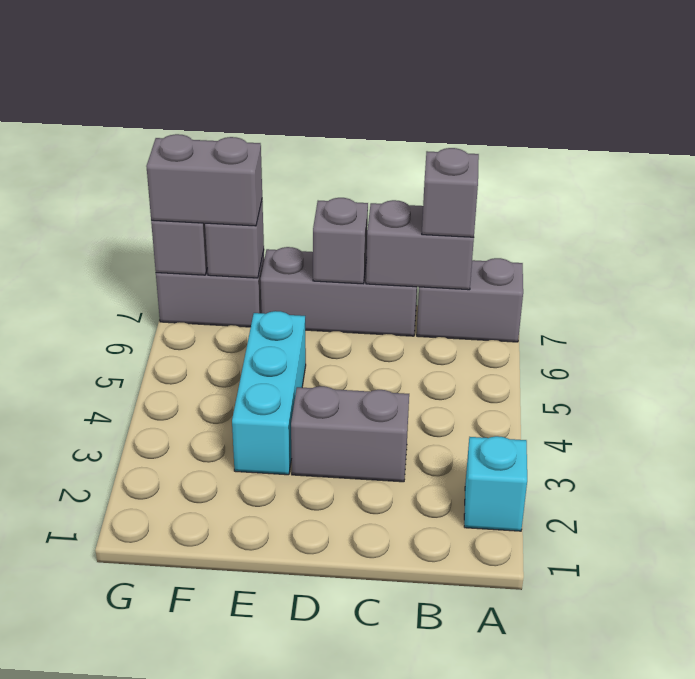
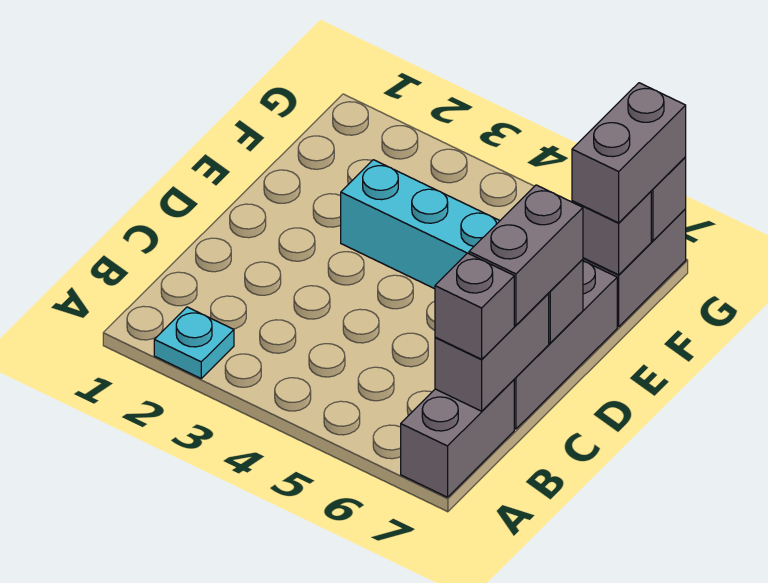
cyan brick A2 level 1 -> cyan plate A2 level 1
grey brick C3:D3 level 1 -> grey brick C7:D7 level 3

